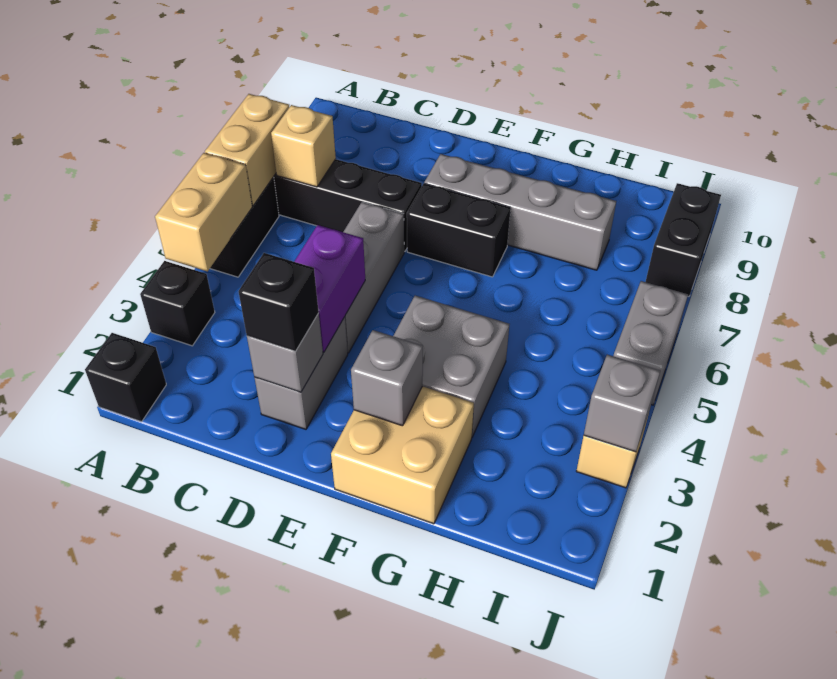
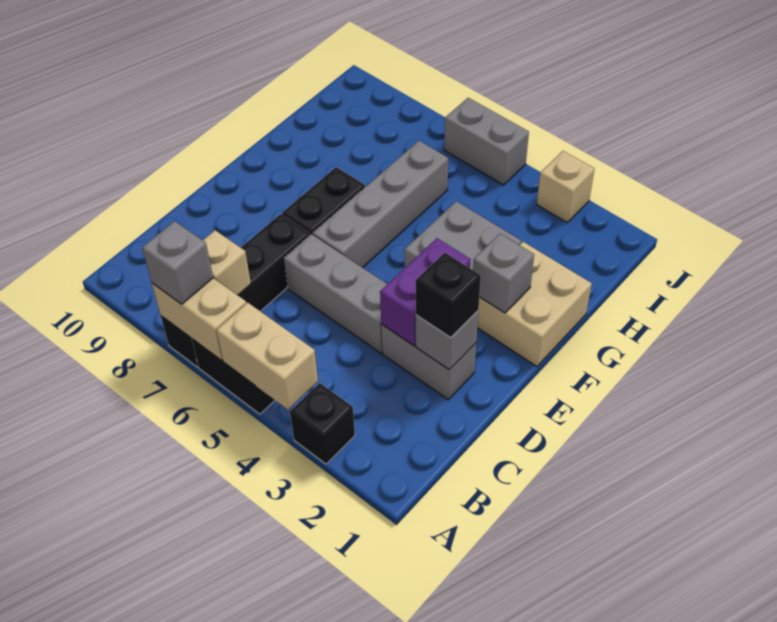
black brick A1 level 1 -> none
purple brick D3:D4 level 2 -> purple brick D3:E3 level 2
grey brick E8:H8 level 1 -> grey brick E6:H6 level 1
grey brick J3 level 2 -> grey brick A7 level 3
black brick J8:J9 level 1 -> none

